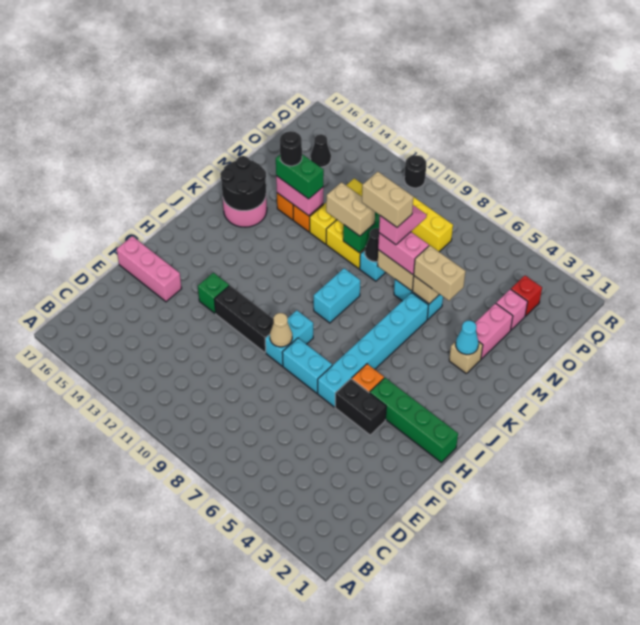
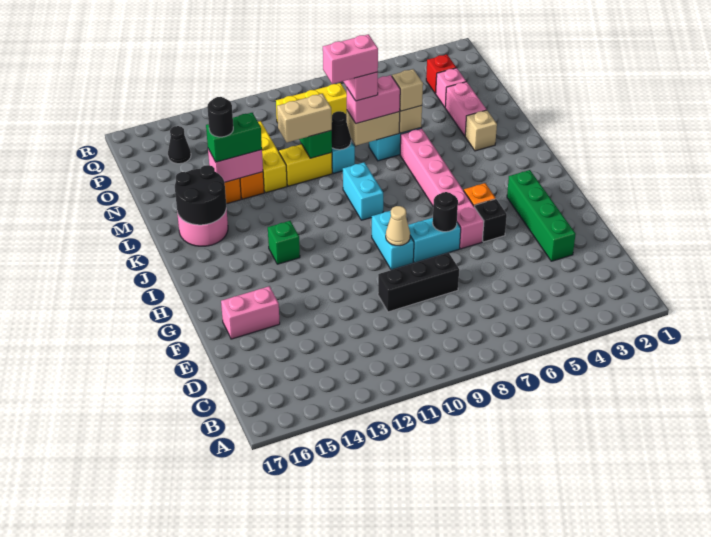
pink brick F15:F17 level 1 -> pink brick F15:F16 level 1
black brick G4:G5 level 1 -> black brick G5 level 1
cyan brick G6:L6 level 1 -> pink brick G6:L6 level 1
black brick G10:G12 level 1 -> black brick E8:E10 level 1
green brick G13 level 1 -> green brick I13 level 1
green brick H1:H4 level 1 -> green brick E3:H3 level 1
cyan cone L3 level 2 -> none
tan brick M5:M6 level 3 -> tan brick M6 level 3
tan brick M8:M9 level 5 -> pink brick M8:M9 level 5
black round brick R11 level 1 -> black round brick G7 level 2

